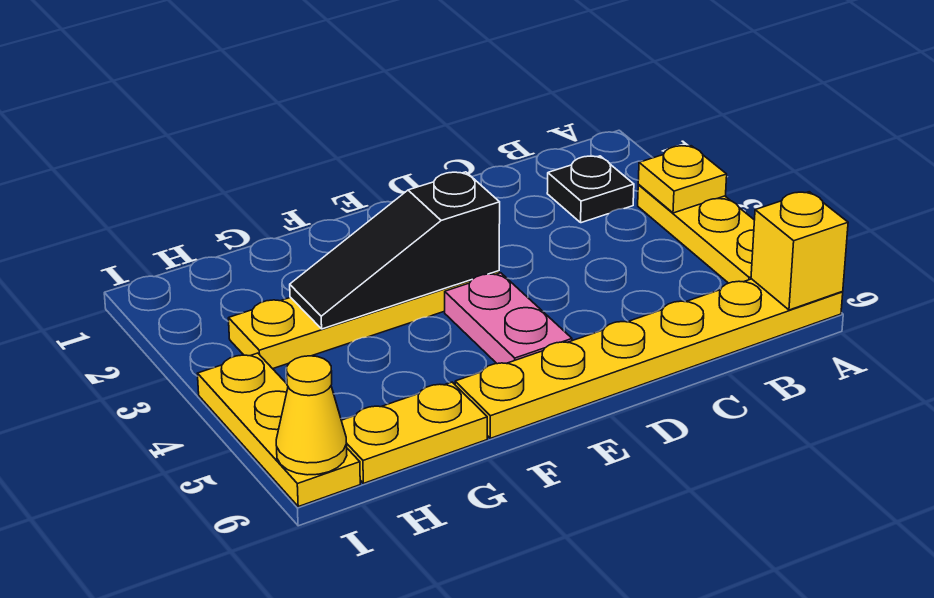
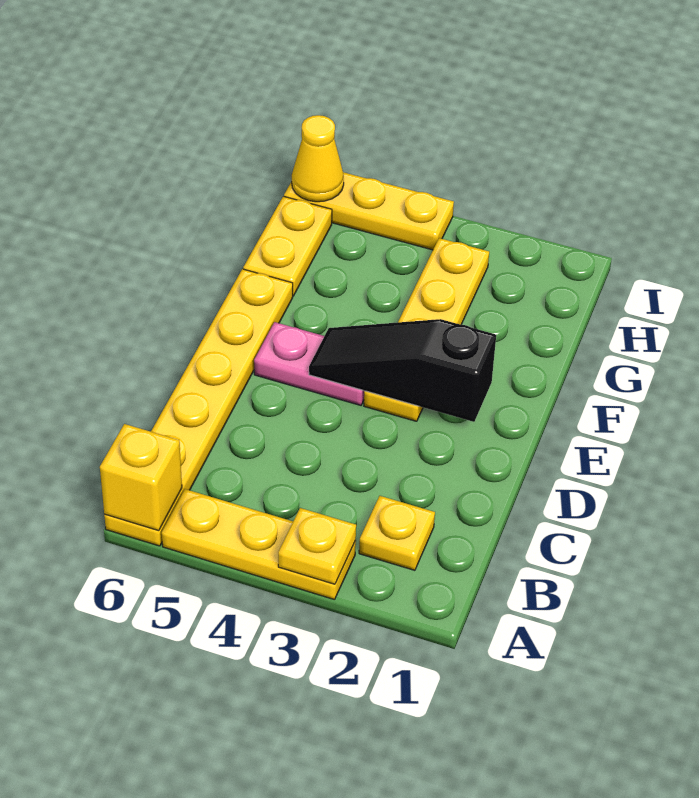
black plate B2 level 1 -> yellow plate B2 level 1
black slope E3:G3 level 2 top E -> black slope E2:E4 level 2 top 2

